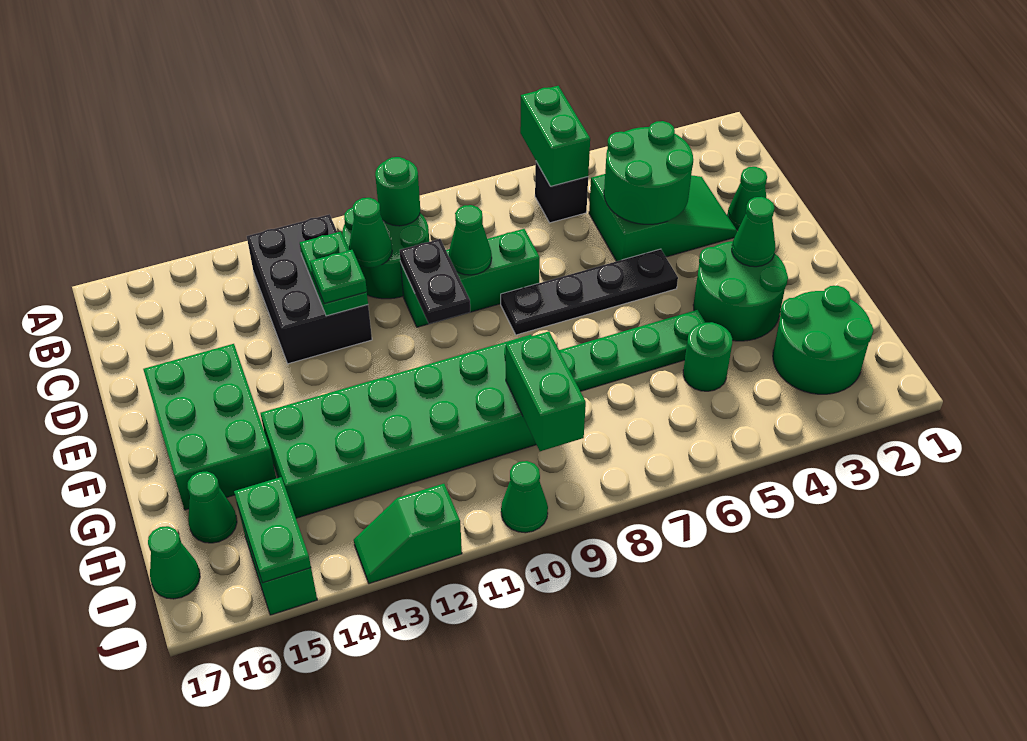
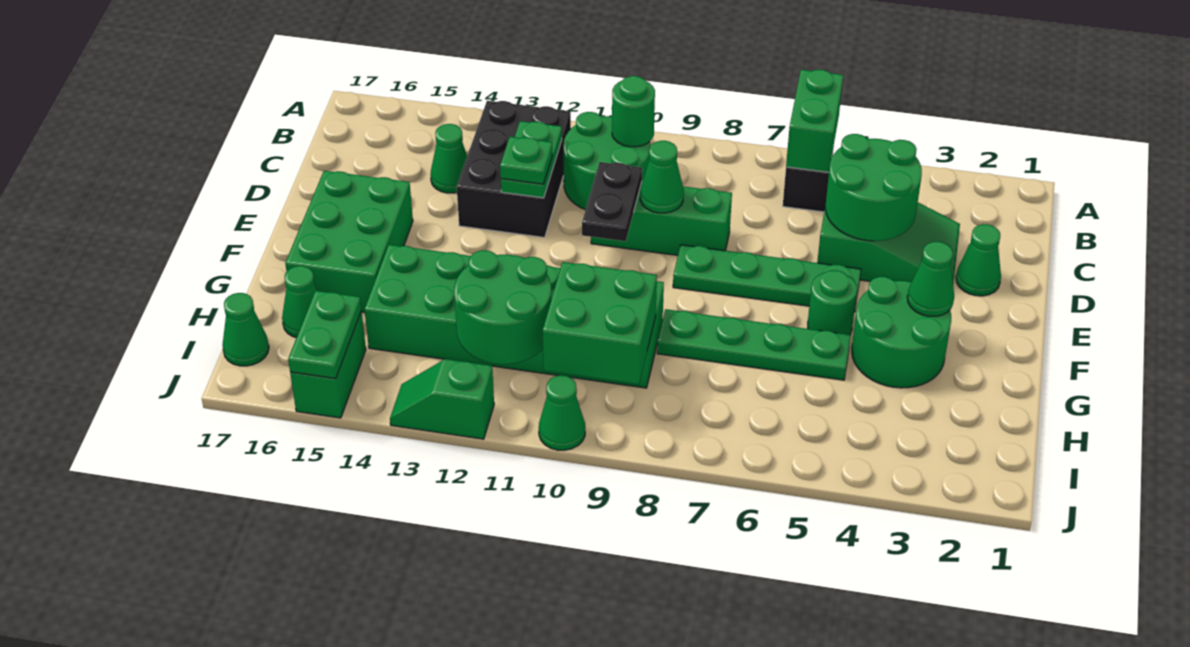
green cone C11 level 2 -> green cone C14 level 1
black plate E5:E8 level 1 -> green plate E5:E8 level 1
green round brick H2:I3 level 1 -> green round brick H11:I12 level 2
green round brick H5 level 1 -> green round brick F5 level 1
green brick H9:I9 level 2 -> green brick H9:I10 level 2

